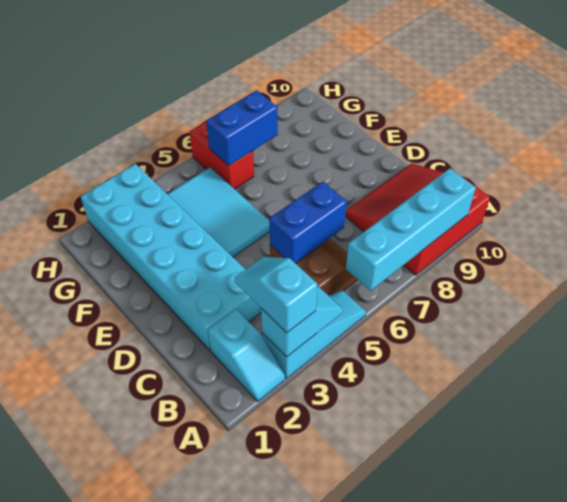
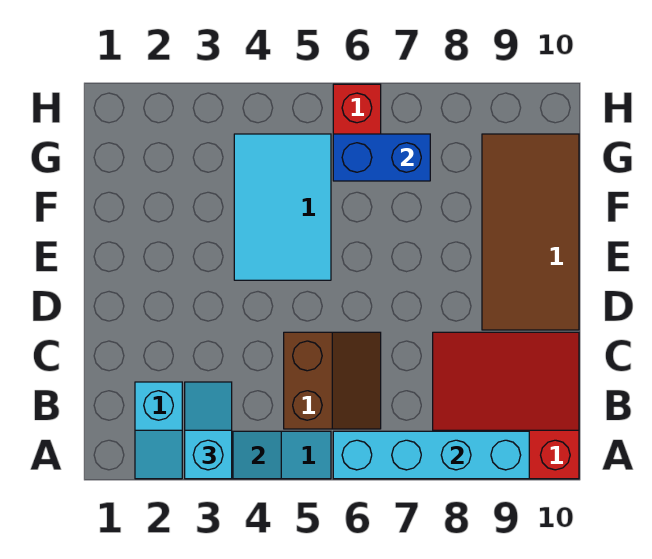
cyan brick C2:H3 level 1 -> none
blue brick C5:C6 level 2 -> none
none -> brown tile D9:G10 level 1

